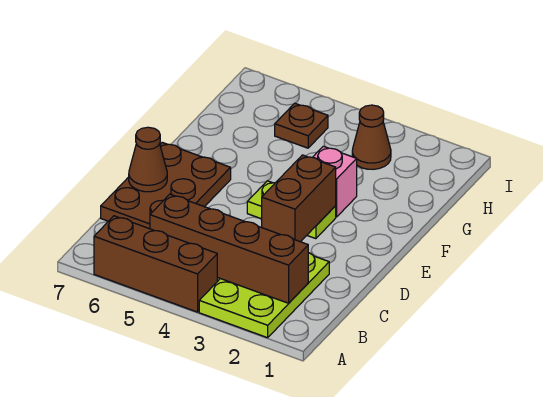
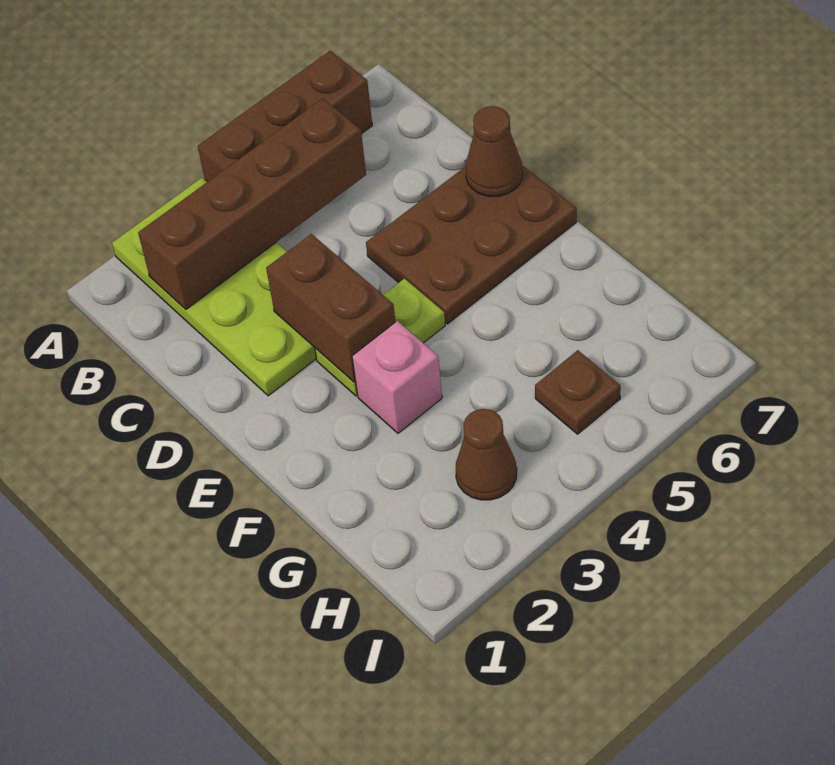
lime plate A2:C3 level 1 -> lime plate A2:D3 level 1
brown plate C6:E7 level 1 -> brown plate D5:E7 level 1

